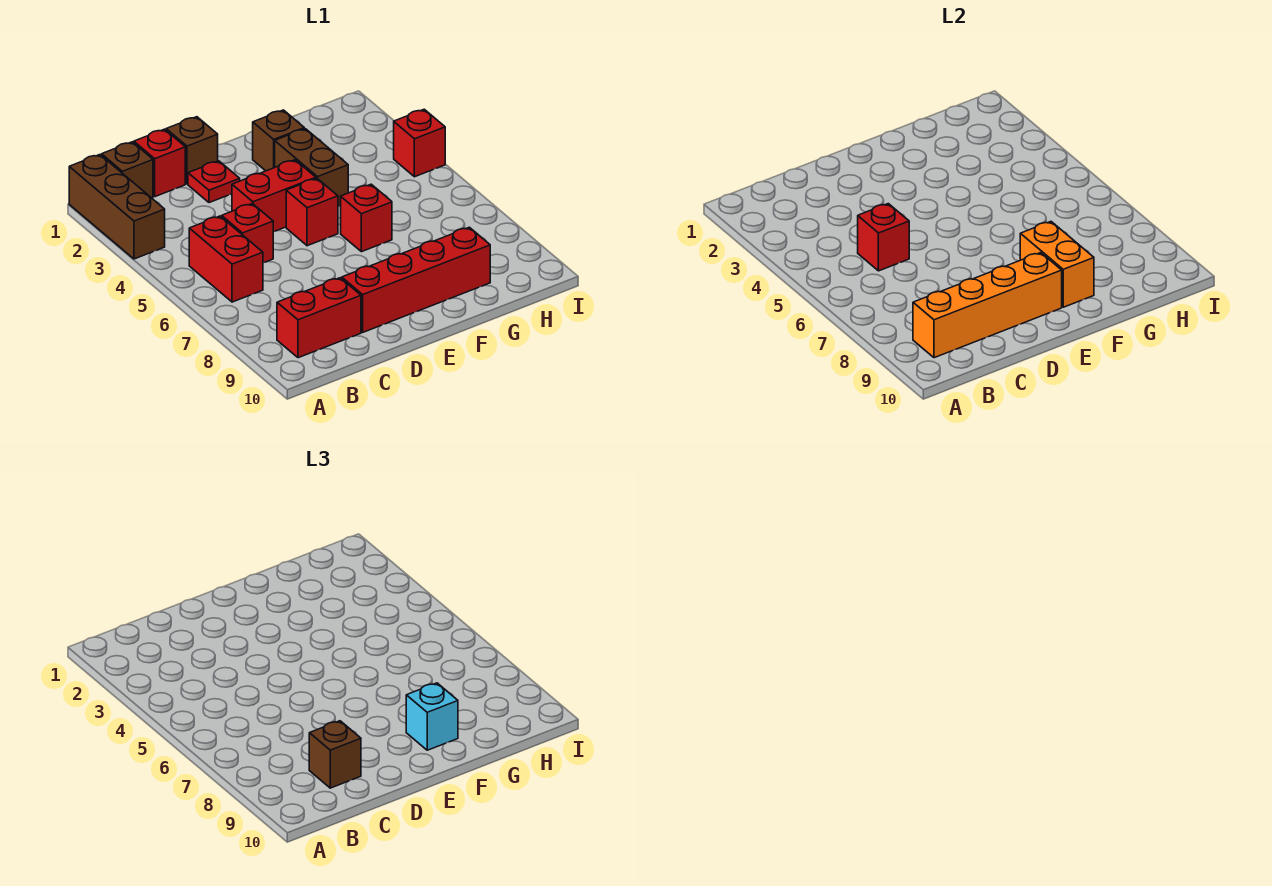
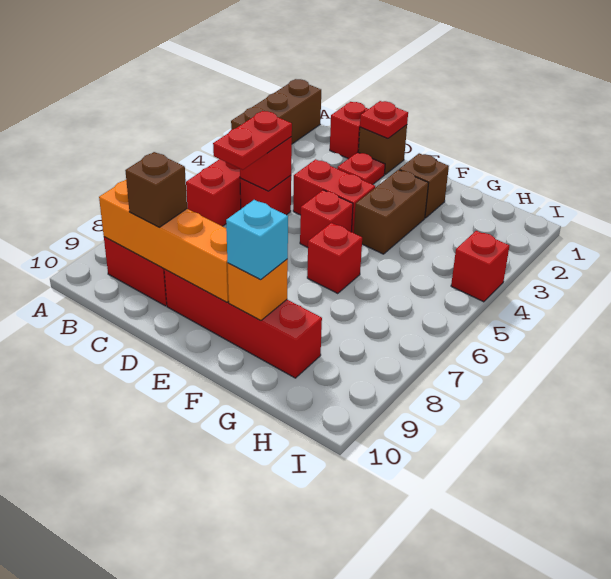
brown brick B1 level 1 -> none
none -> red plate C5:C6 level 3
none -> red plate D1 level 2
orange brick F8:F9 level 2 -> orange brick F9 level 2

